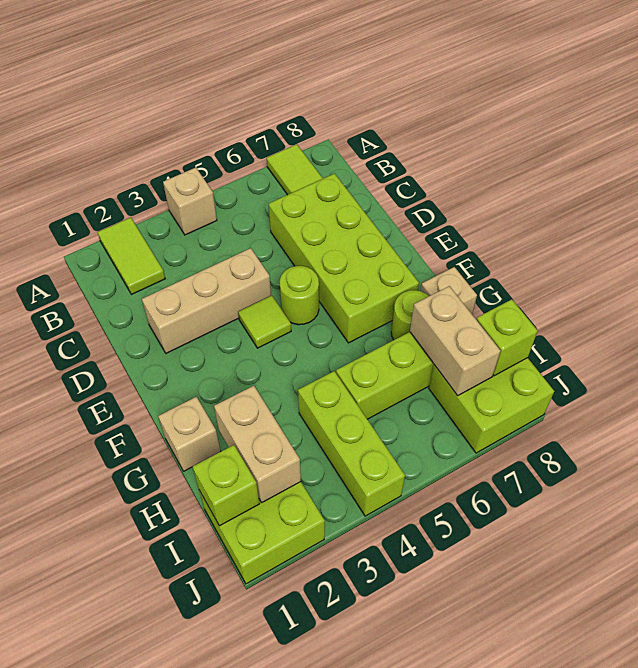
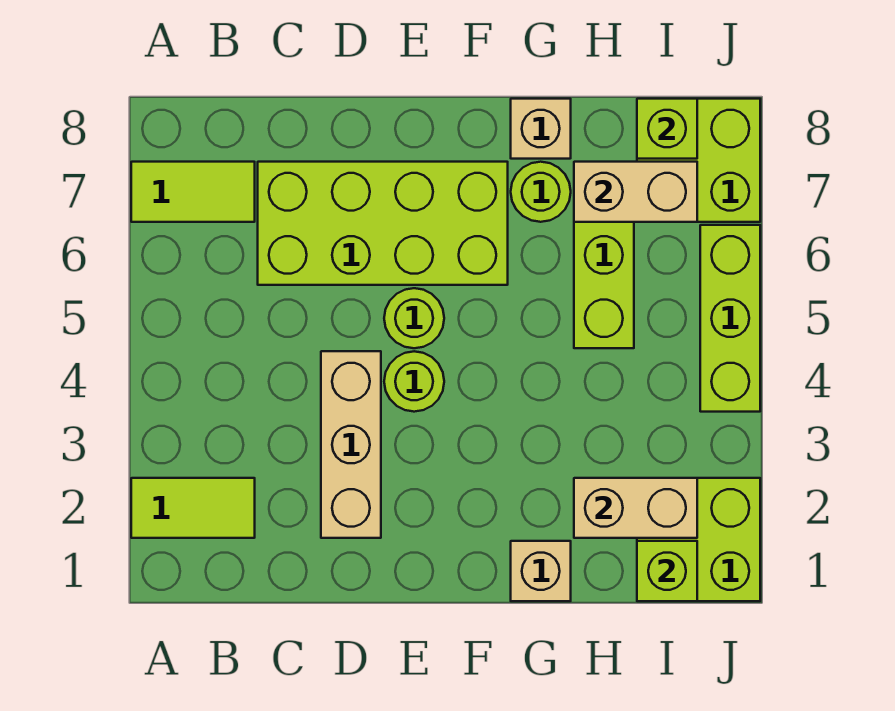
tan brick A4 level 1 -> none
lime tile E4 level 1 -> lime round brick E4 level 1
lime brick H4:J4 level 1 -> lime brick J4:J6 level 1

